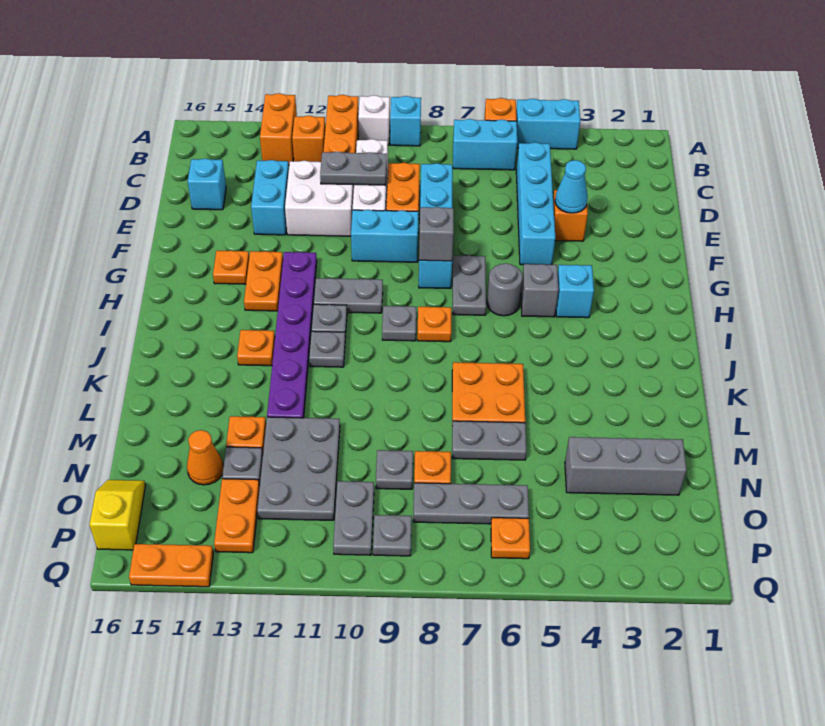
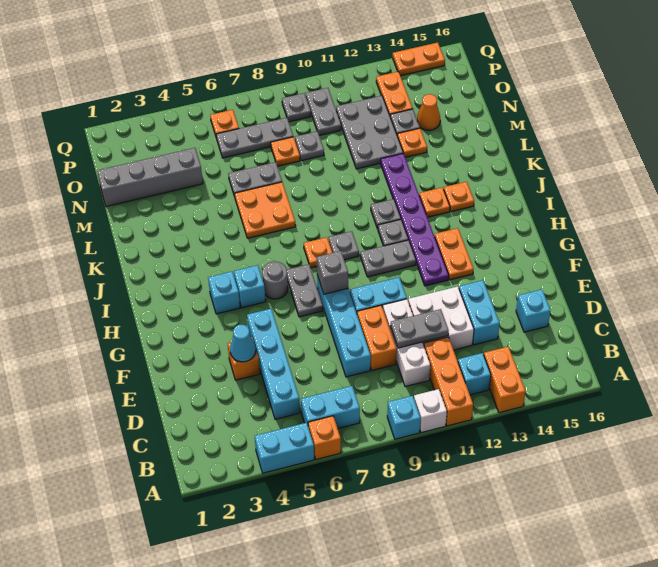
orange brick B12 level 1 -> cyan brick B12 level 1
orange plate G14 level 1 -> orange plate J14 level 1
grey brick H5 level 1 -> cyan brick H5 level 1
grey brick N2:N4 level 1 -> grey brick N1:N4 level 1
yellow slope O16:P16 level 1 top P -> none

